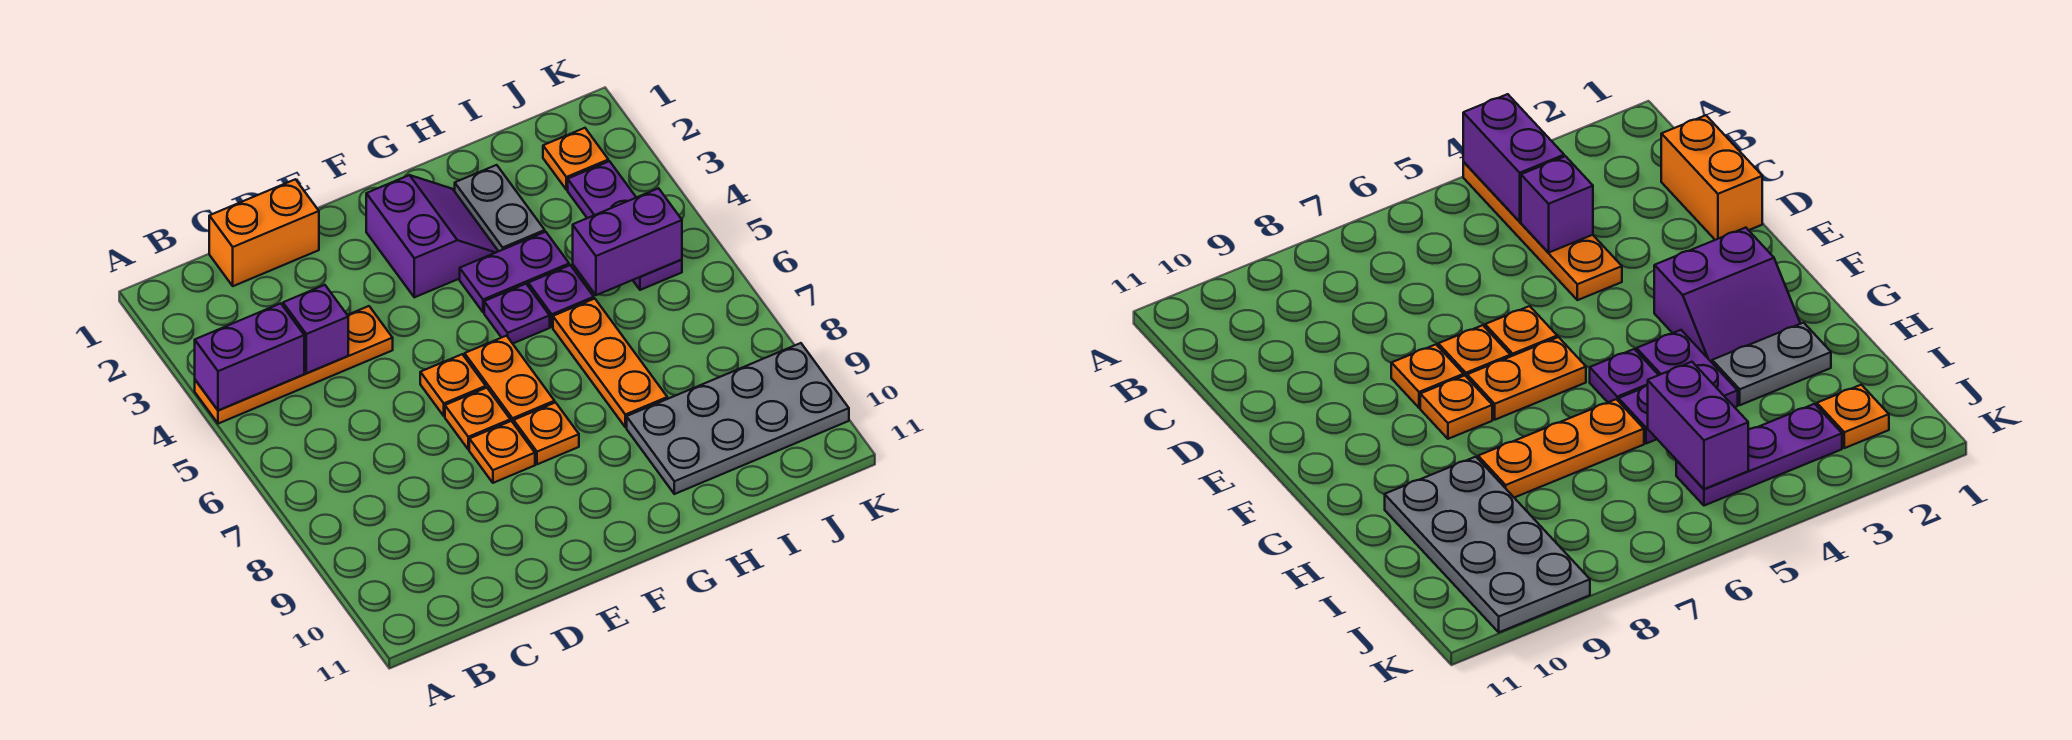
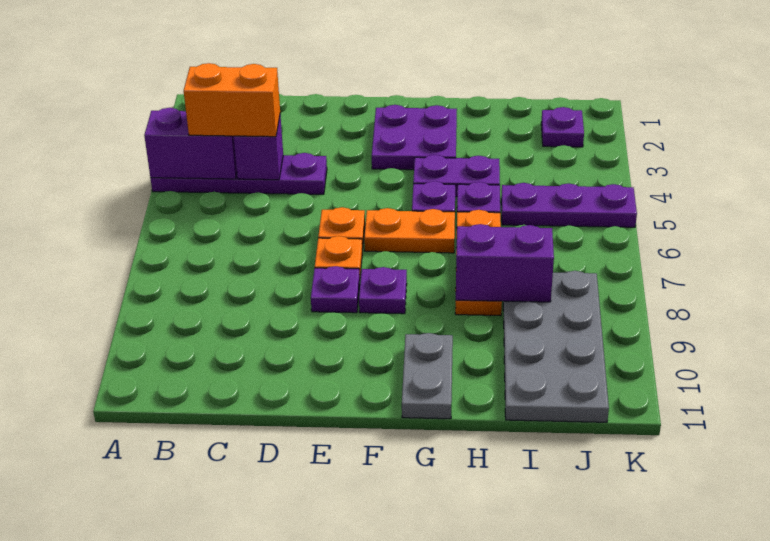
orange plate A4:D4 level 1 -> purple plate A4:D4 level 1
orange brick C1:D1 level 1 -> orange brick B4:C4 level 3
orange plate E8 level 1 -> purple plate E8 level 1
purple slope F2:G3 level 1 top F -> purple plate F2:G3 level 1
orange plate F6:F7 level 1 -> orange plate F6:G6 level 1
orange plate F8 level 1 -> purple plate F8 level 1
grey plate H2:H3 level 1 -> grey plate G10:G11 level 1
grey plate H9:K10 level 1 -> grey plate I8:J11 level 1
purple brick I5:J5 level 2 -> purple brick H8:I8 level 2
orange plate J2 level 1 -> purple plate J2 level 1
purple plate J3:J5 level 1 -> purple plate I5:K5 level 1

